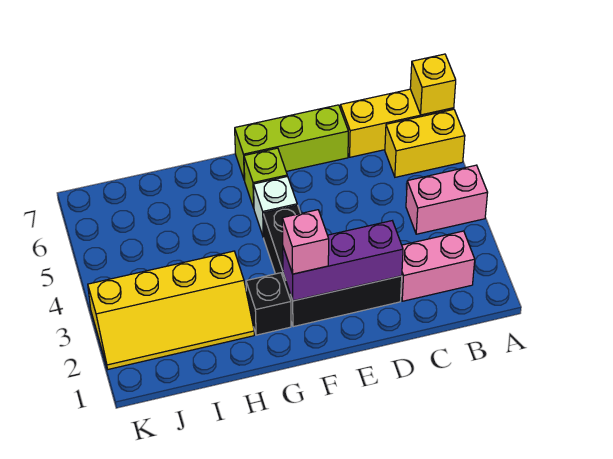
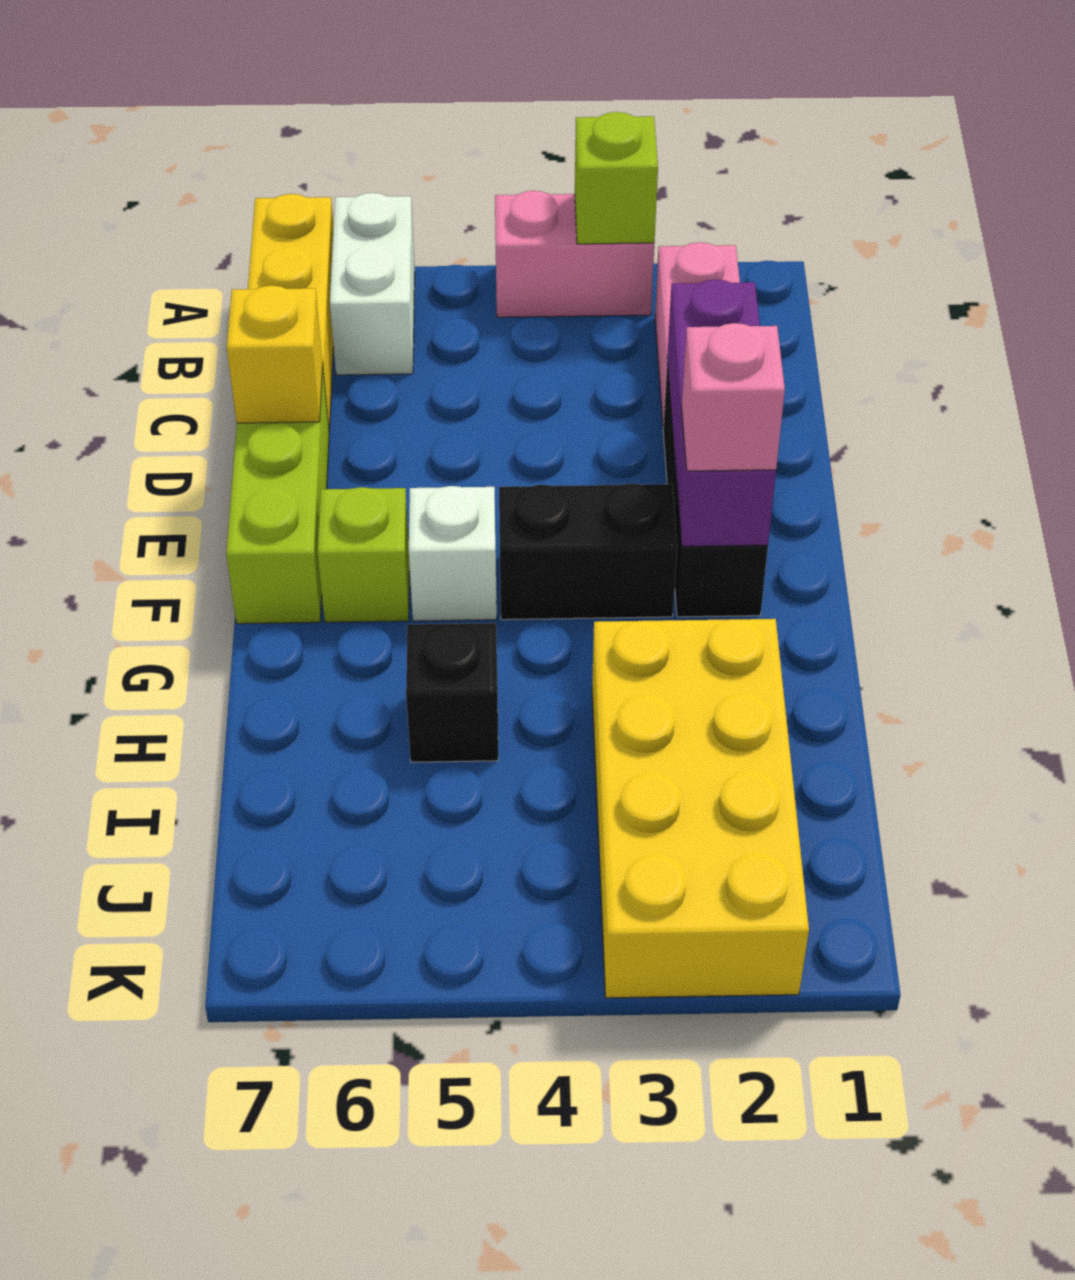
none -> lime brick A3 level 2
pink brick A4:B4 level 1 -> pink brick A3:A4 level 1
yellow brick A6:B6 level 1 -> white brick A6:B6 level 1
yellow brick A7 level 2 -> yellow brick D7 level 2
black brick G2 level 1 -> black brick H5 level 1
yellow slope H2:K3 level 1 top 3 -> yellow brick H2:K3 level 1

